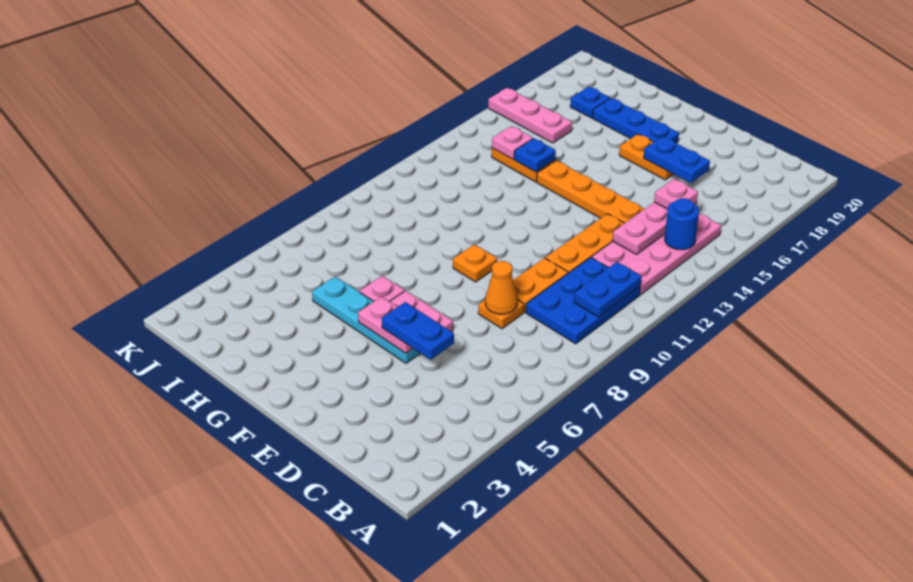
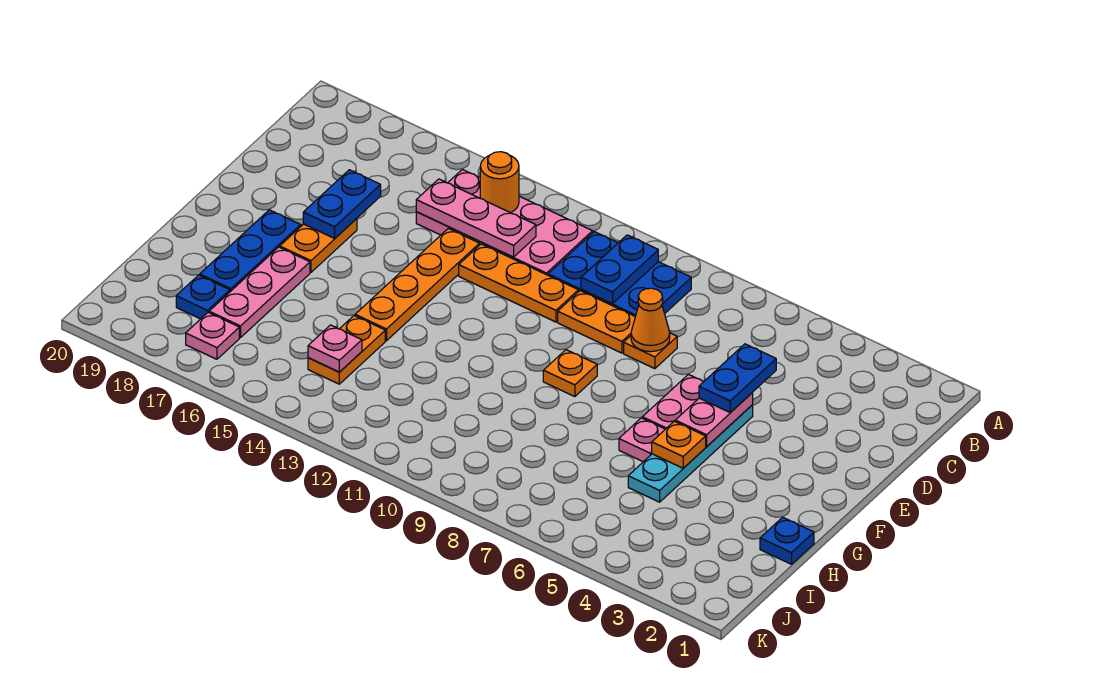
blue plate B10:B11 level 2 -> blue plate B10:C10 level 2
blue round brick B14 level 2 -> orange round brick B14 level 2
pink plate C15 level 3 -> pink plate J17 level 1
none -> orange plate G5 level 2
blue plate H14 level 2 -> blue plate H1 level 1
pink plate I16:K16 level 1 -> pink plate G17:I17 level 1

